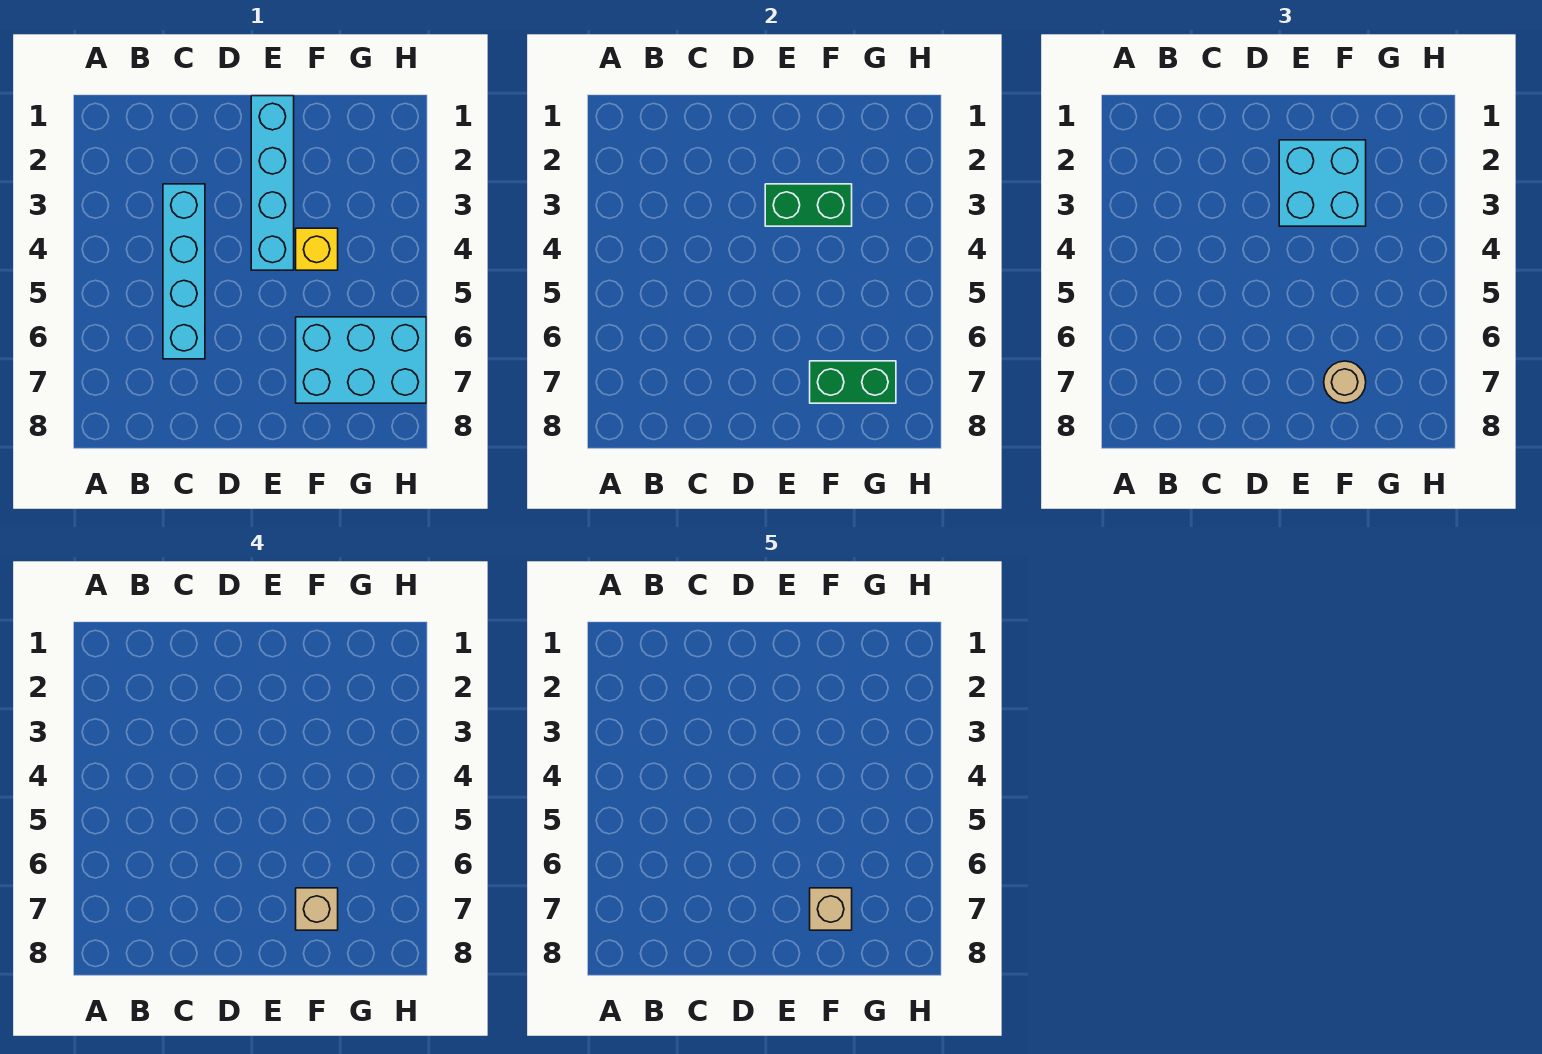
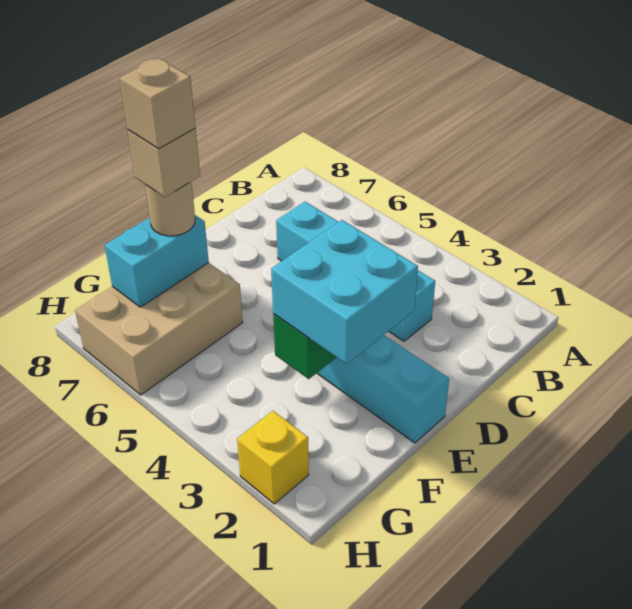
yellow brick F4 level 1 -> yellow brick H2 level 1
cyan brick F6:H7 level 1 -> tan brick F6:H7 level 1
green brick F7:G7 level 2 -> cyan brick F7:G7 level 2

